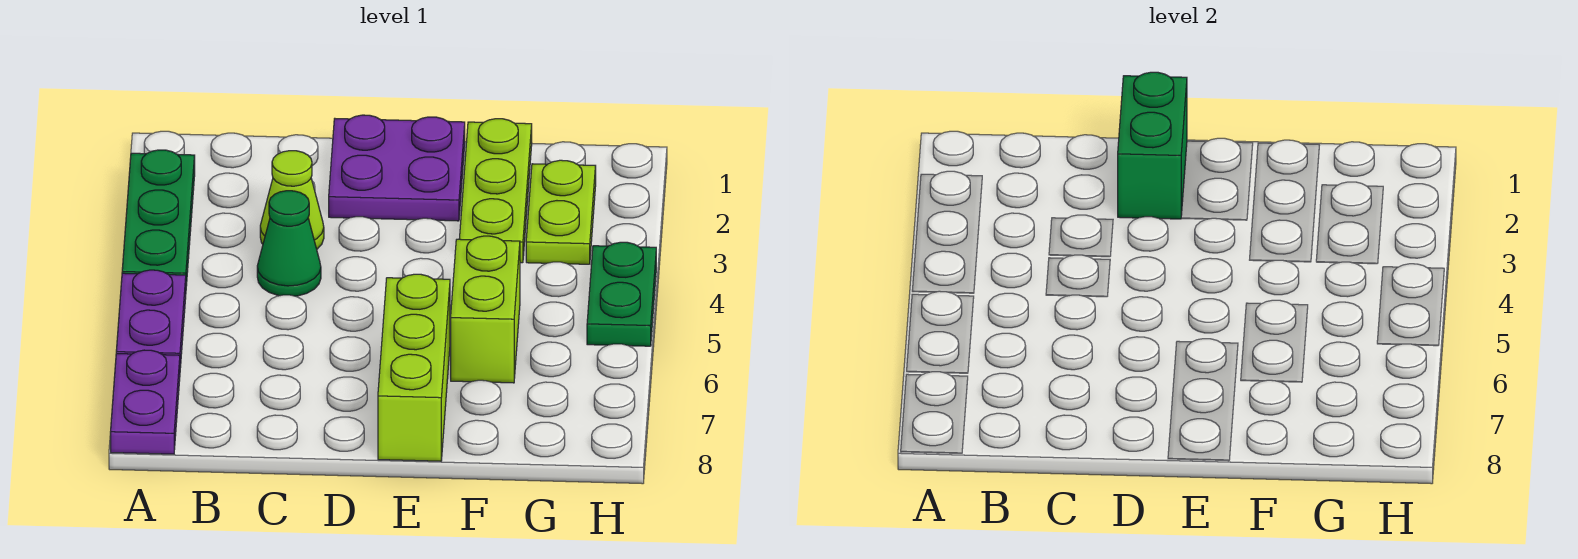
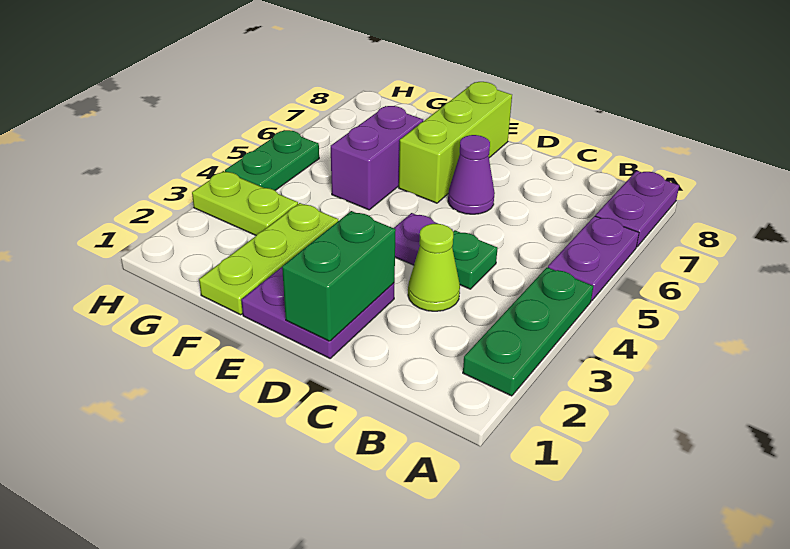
green cone C4 level 1 -> green plate C4 level 1
none -> purple plate D4 level 1
none -> purple cone D6 level 1
lime brick F5:F6 level 1 -> purple brick F5:F6 level 1
lime plate G2:G3 level 1 -> lime plate G3:H3 level 1

